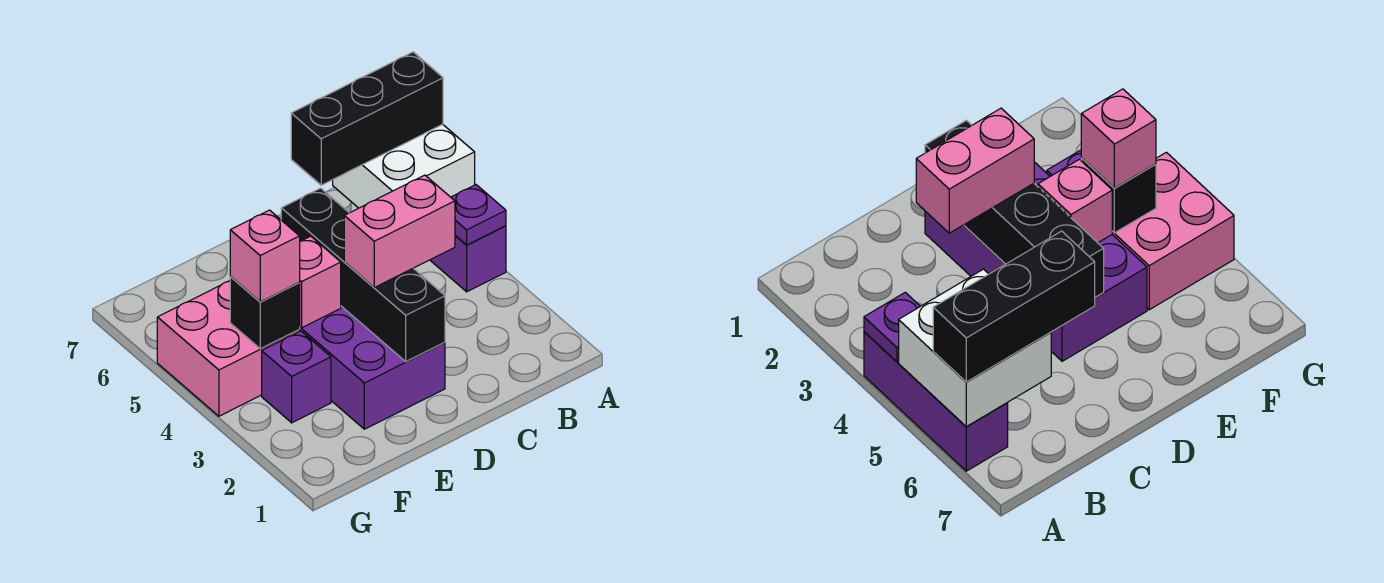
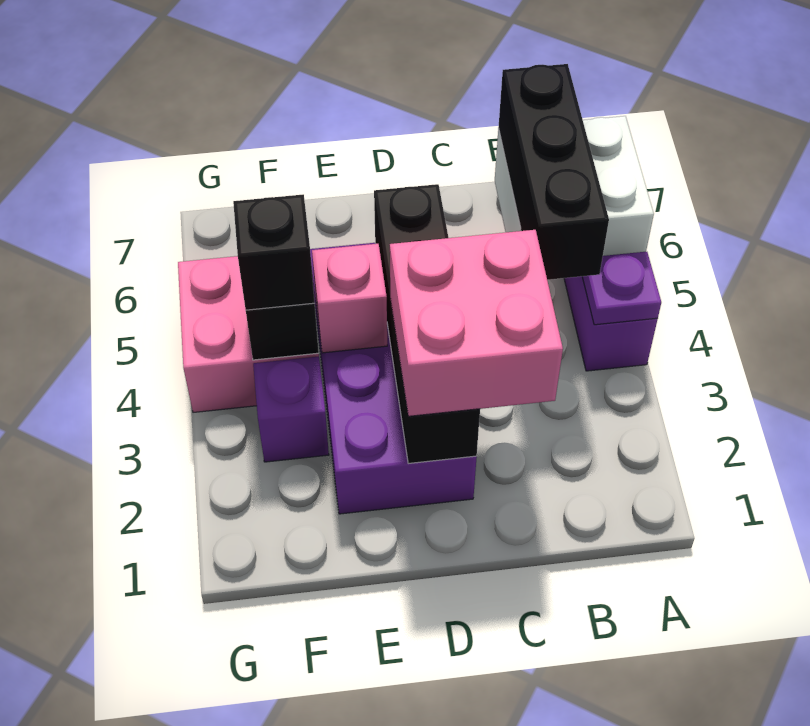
black brick A6:C6 level 3 -> black brick B4:B6 level 3
pink brick C3:D3 level 3 -> pink brick C2:D3 level 3
pink brick F4 level 3 -> black brick F4 level 3

